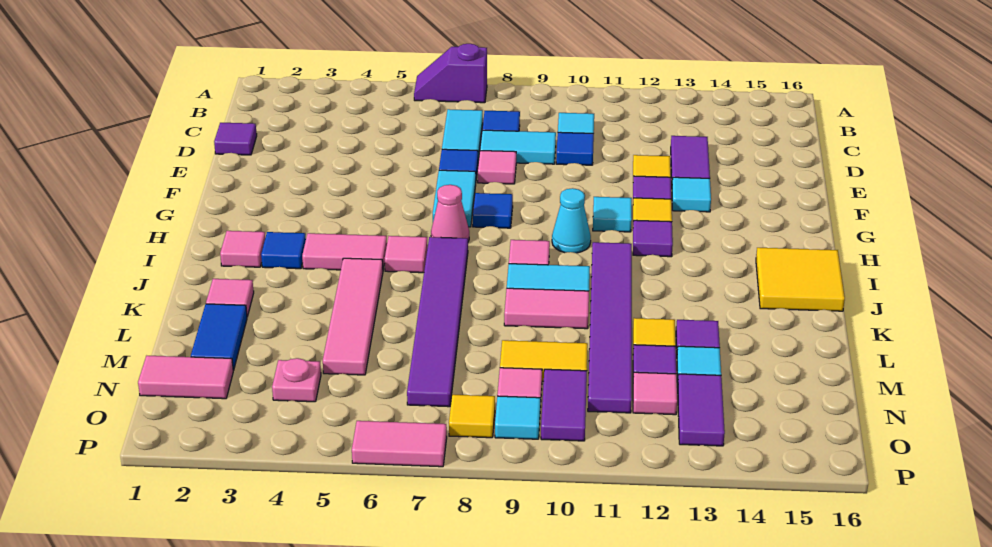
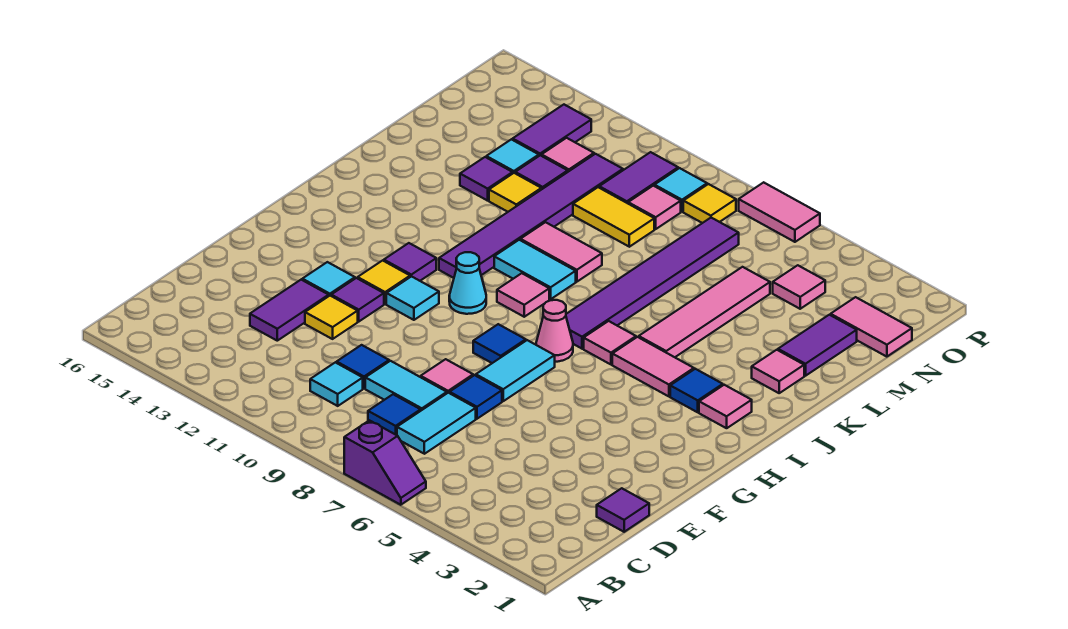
yellow tile I15:J16 level 1 -> none
blue tile L2:M2 level 1 -> purple tile L2:M2 level 1
pink plate N4 level 1 -> pink tile N4 level 1

